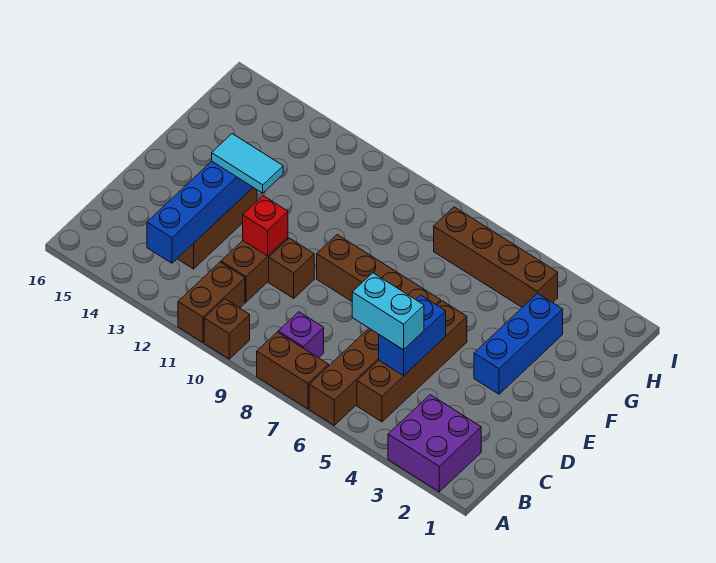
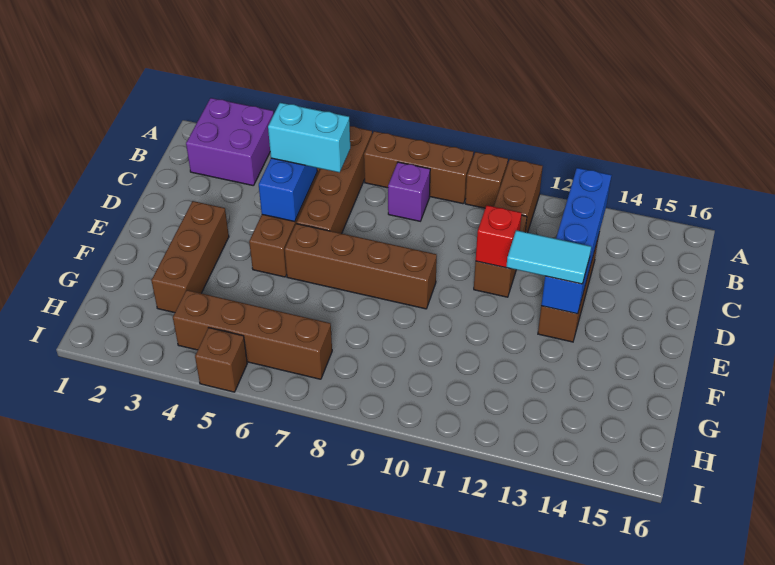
brown brick A7:A8 level 1 -> brown brick A7:A9 level 1
brown brick D10 level 1 -> brown brick I5 level 1
blue brick E3:G3 level 1 -> brown brick E3:G3 level 1

